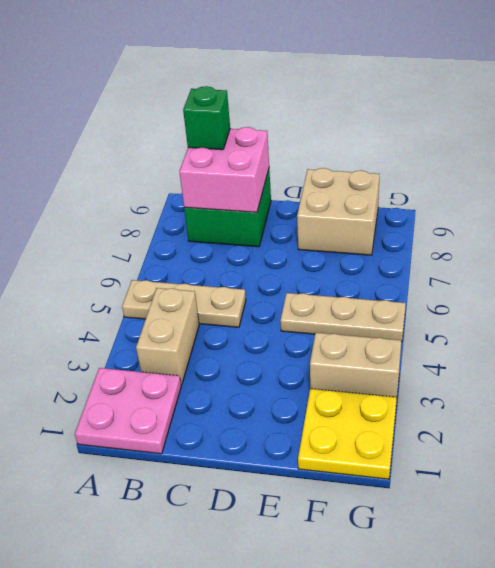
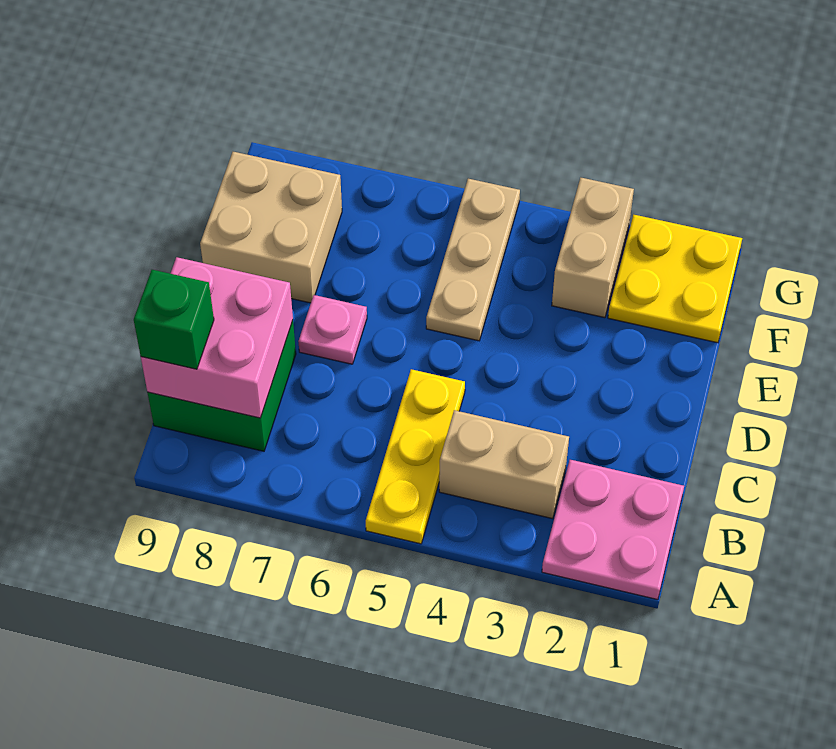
tan plate A5:C5 level 1 -> yellow plate A5:C5 level 1
none -> pink plate D7 level 1

